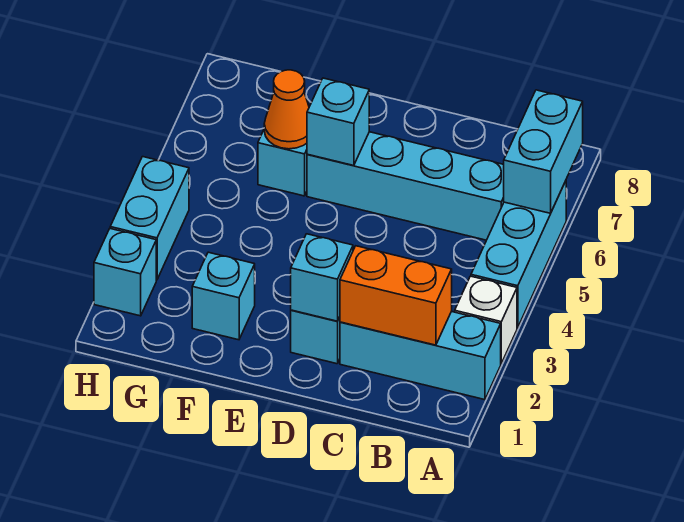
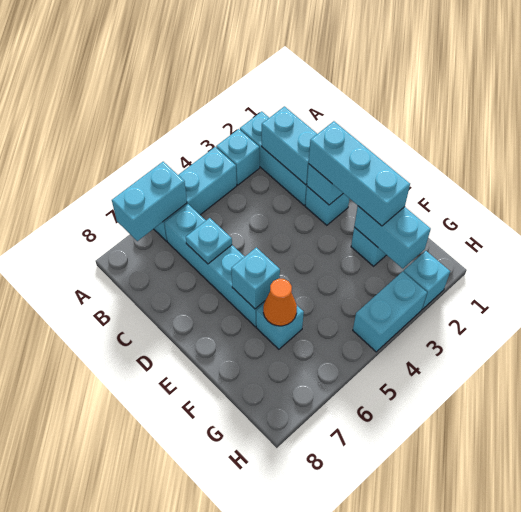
white brick A3 level 1 -> cyan brick A3 level 1
orange brick B2:C2 level 2 -> cyan brick B2:C2 level 2
none -> cyan plate C6 level 2
none -> cyan brick D2:F2 level 3
none -> cyan brick F2:G2 level 2

